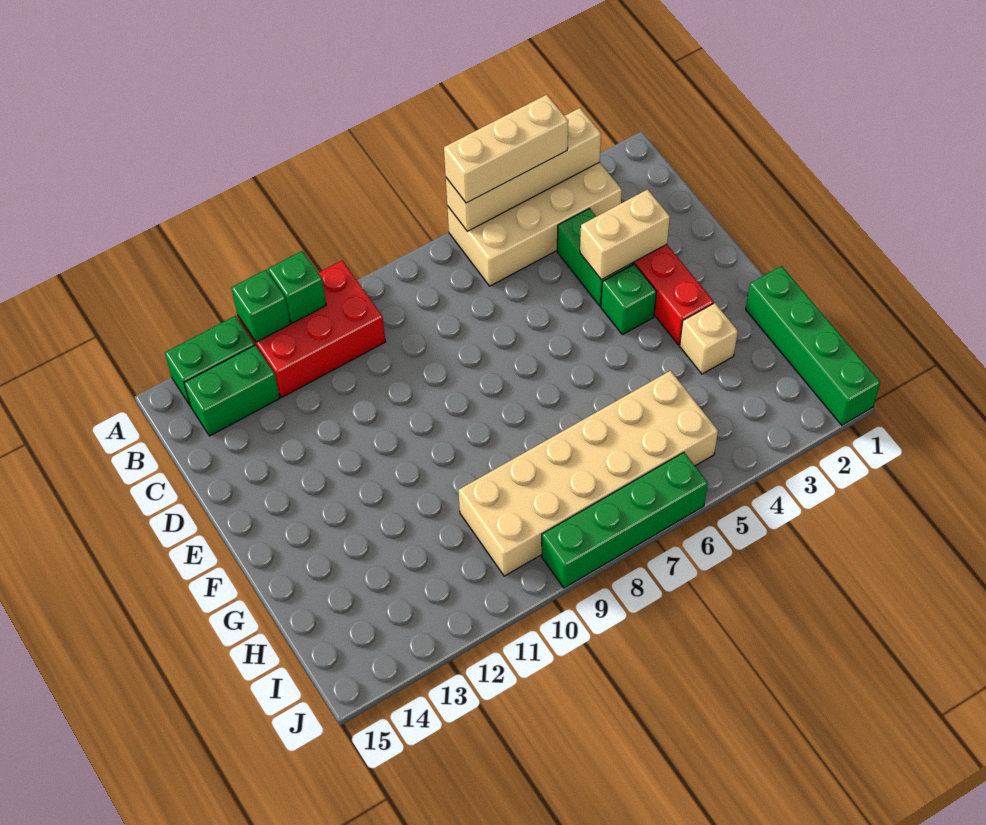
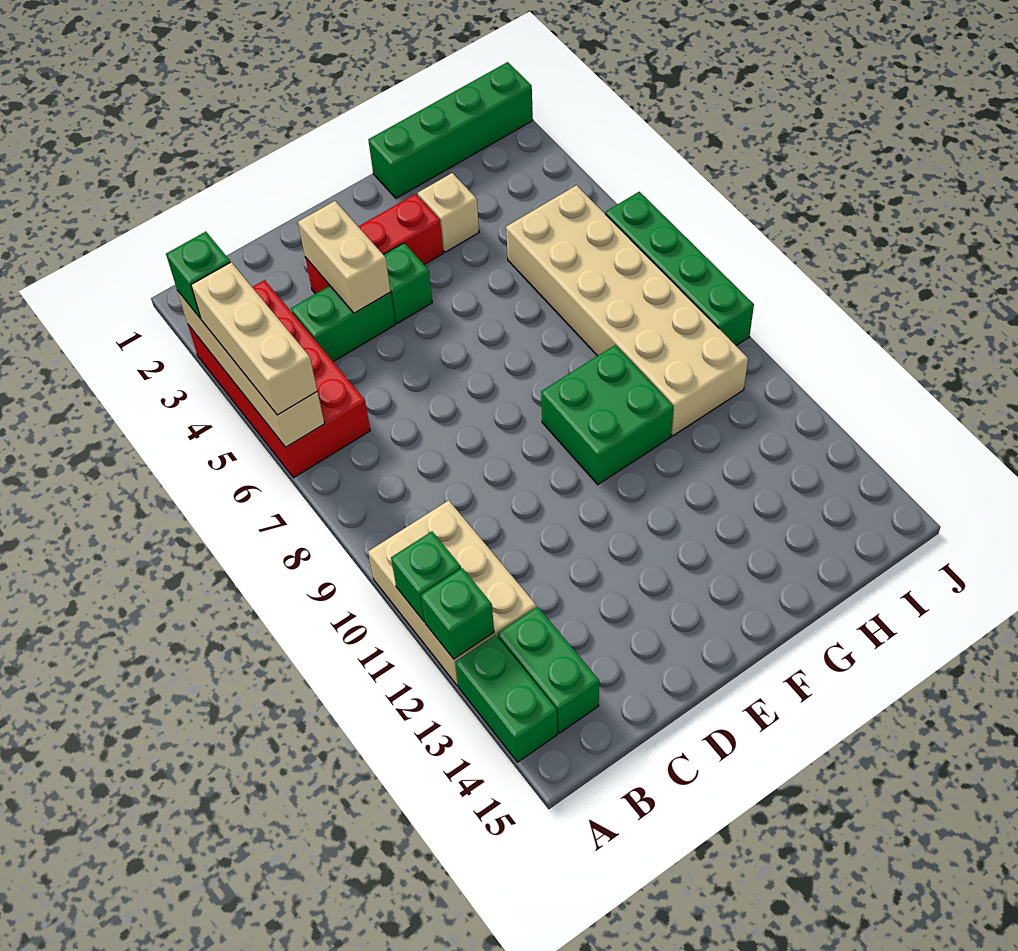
tan brick A3:B6 level 1 -> red brick A3:B6 level 1
none -> green brick A3 level 3
red brick A10:B12 level 1 -> tan brick A10:B12 level 1
none -> green brick F9:G10 level 1

